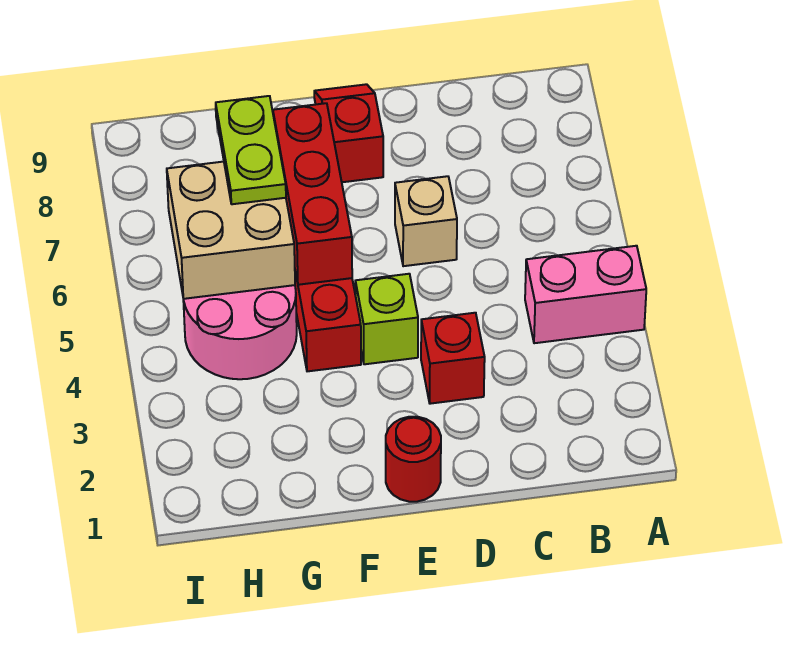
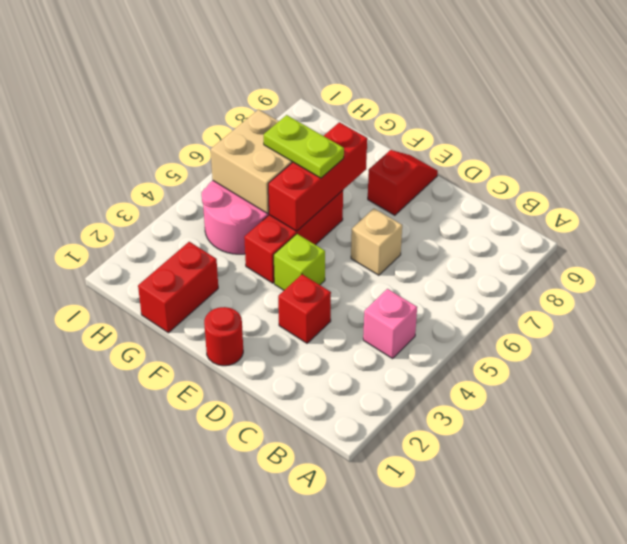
pink brick A4:B4 level 1 -> pink brick B4 level 1
none -> red brick G1:G2 level 1
lime plate G6:G7 level 3 -> lime plate F6:G6 level 3

